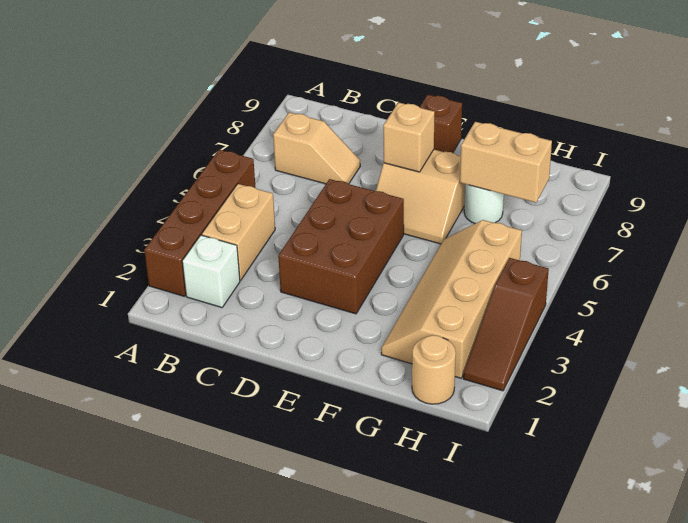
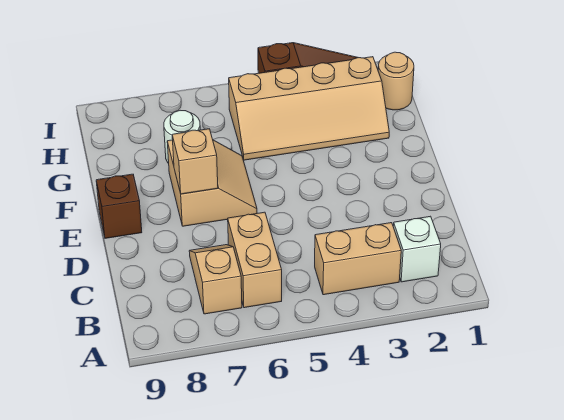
brown brick A2:A5 level 1 -> none
brown brick D3:E5 level 1 -> none
tan brick G7:H7 level 2 -> tan brick B6:C6 level 1

